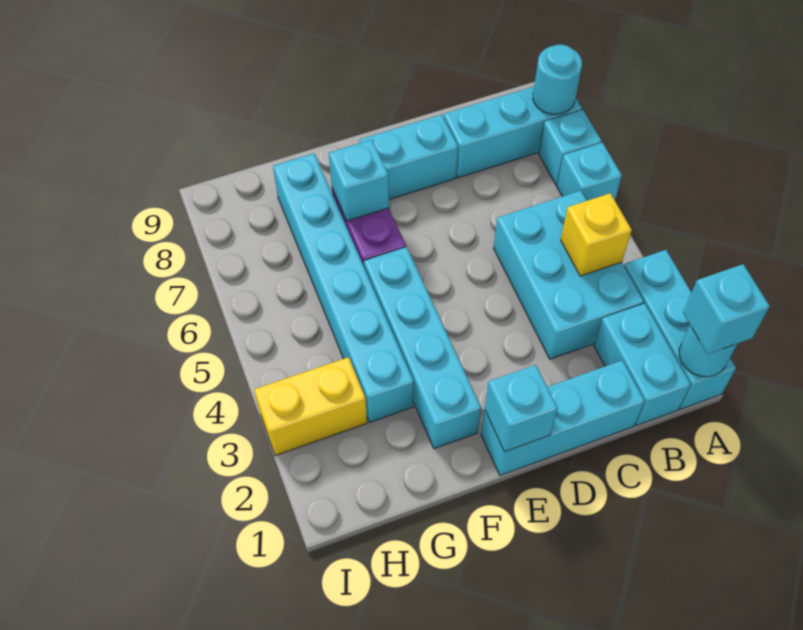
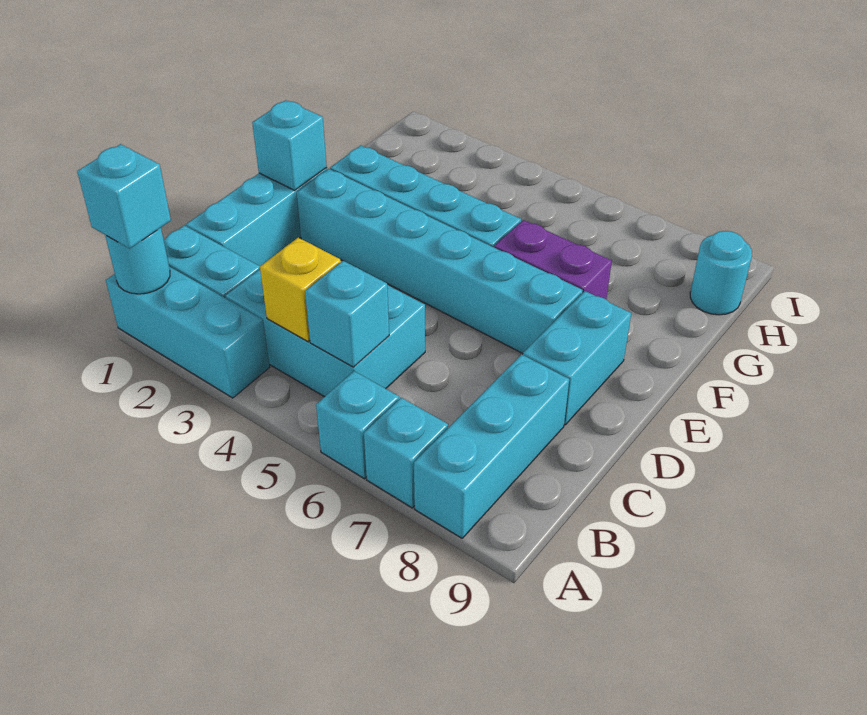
cyan round brick A8 level 2 -> cyan round brick H9 level 1
cyan brick F7 level 2 -> cyan brick B5 level 2
cyan brick G3:G8 level 1 -> cyan brick E2:E7 level 1
yellow brick H3:I3 level 1 -> none

